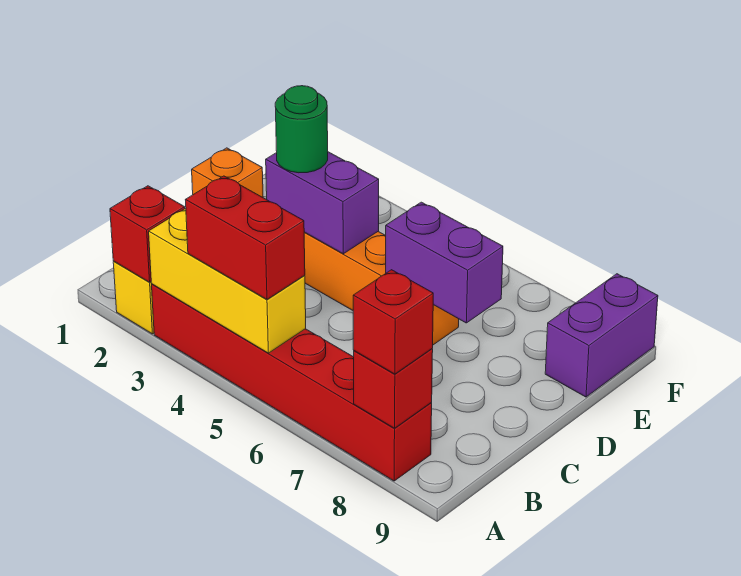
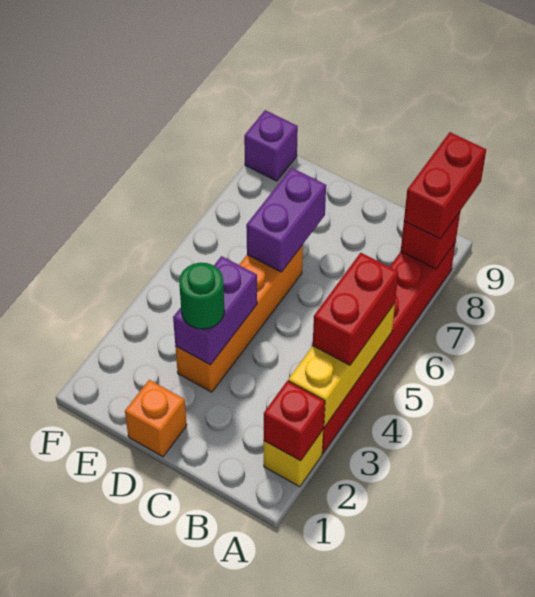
red brick A8 level 3 -> red brick A8:A9 level 3
purple brick E9:F9 level 1 -> purple brick F9 level 1

